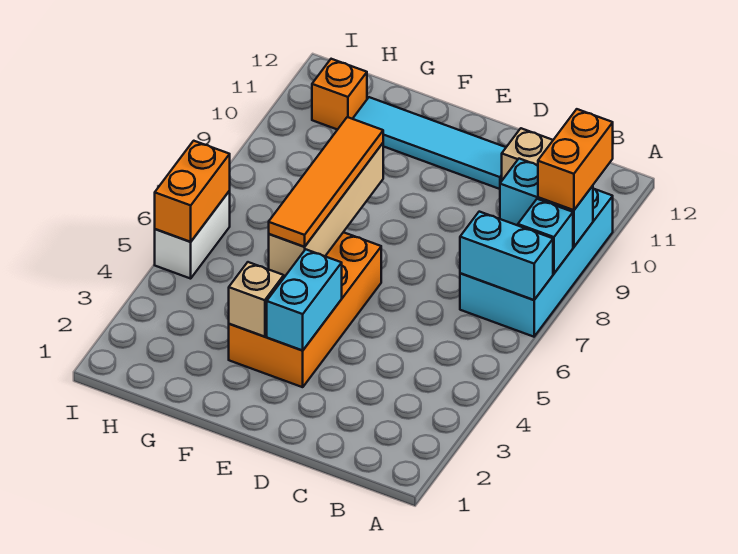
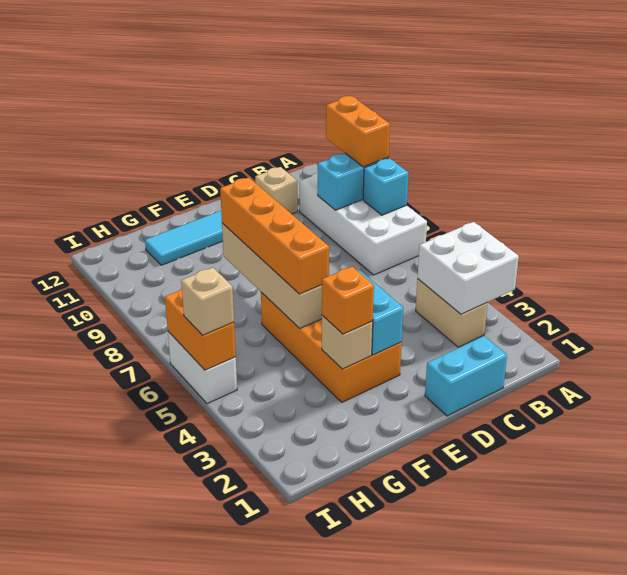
none -> white brick A3:B4 level 2
cyan brick A7:B10 level 1 -> white brick A7:B10 level 1
cyan brick A7:B7 level 2 -> cyan brick C1:D1 level 1
none -> tan brick B3:B4 level 1
orange tile F5:F8 level 3 -> orange brick F5:F8 level 3
orange brick H11 level 1 -> orange brick F3 level 3
none -> tan brick I5 level 3

